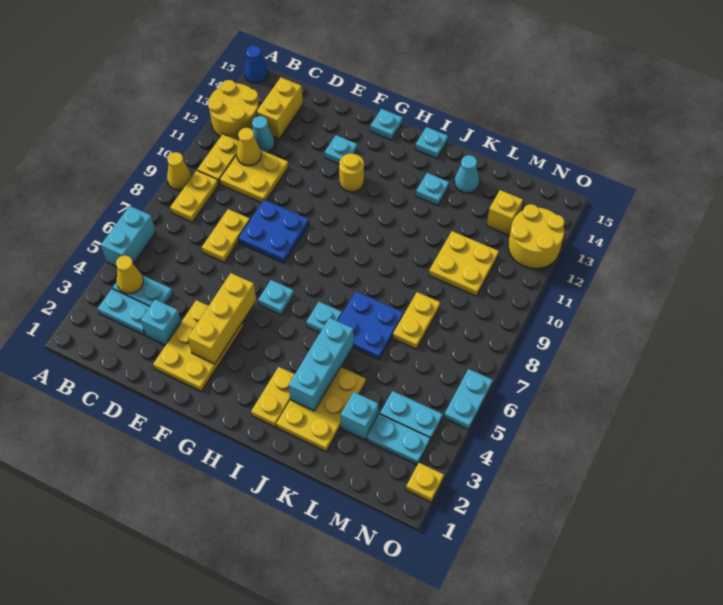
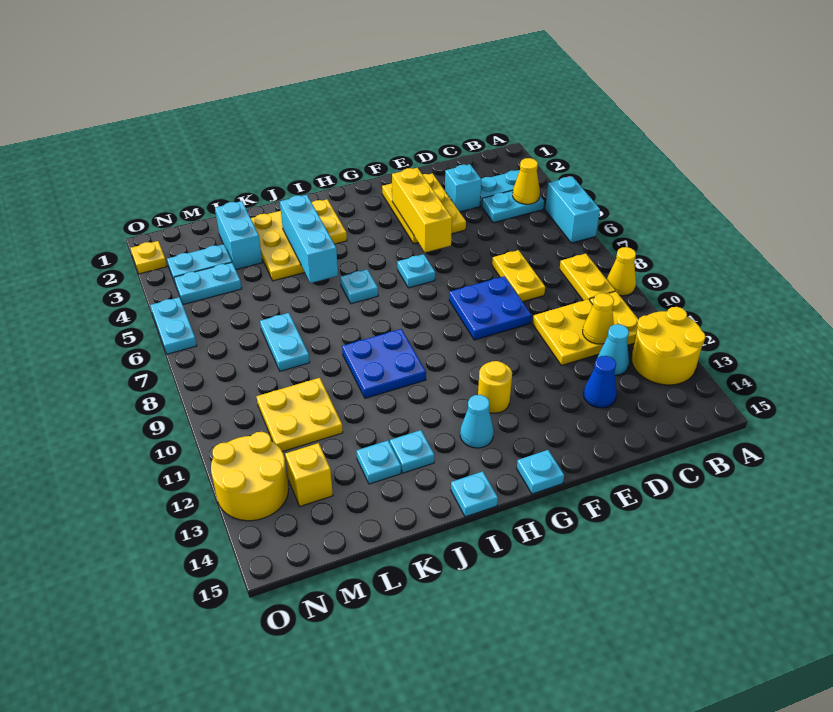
blue cone A15 level 1 -> blue cone D13 level 1
yellow brick C13:C14 level 1 -> none
cyan plate F13 level 1 -> cyan plate K13 level 1
blue plate J6:K7 level 1 -> blue plate I9:J10 level 1
cyan cone K14 level 1 -> cyan cone H13 level 1
cyan brick L3 level 1 -> cyan brick L2:L3 level 1
yellow plate L7:L8 level 1 -> cyan plate L7:L8 level 1

